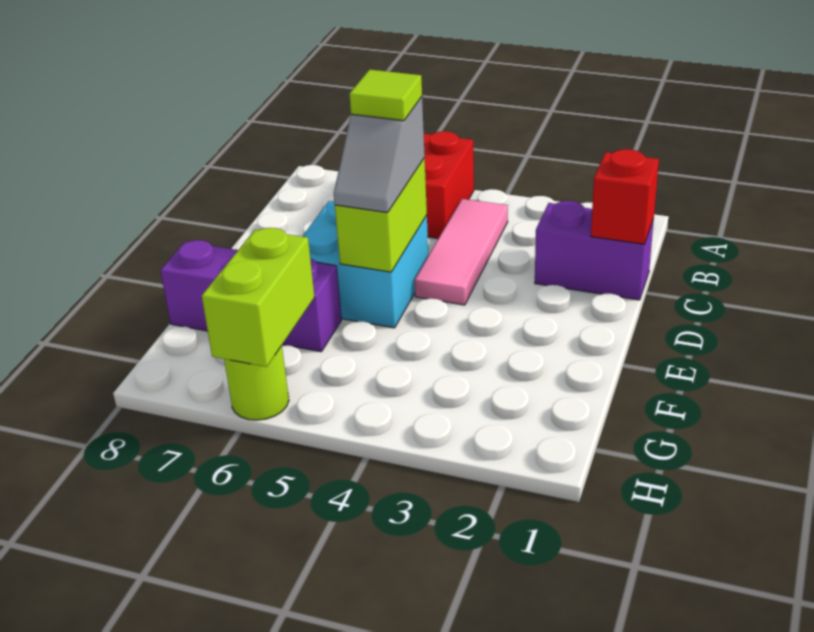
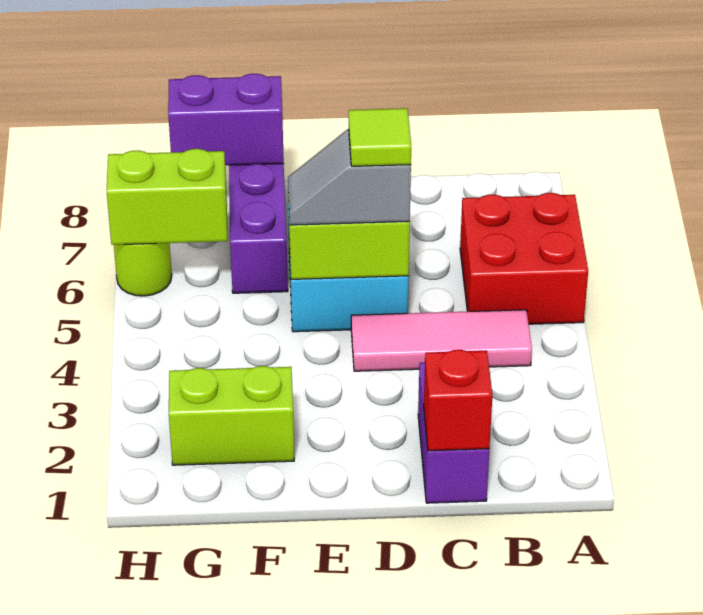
none -> lime brick F2:G2 level 1
none -> purple brick F8:G8 level 2

